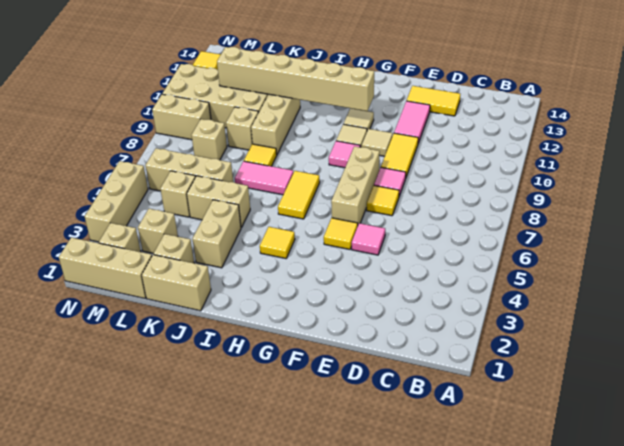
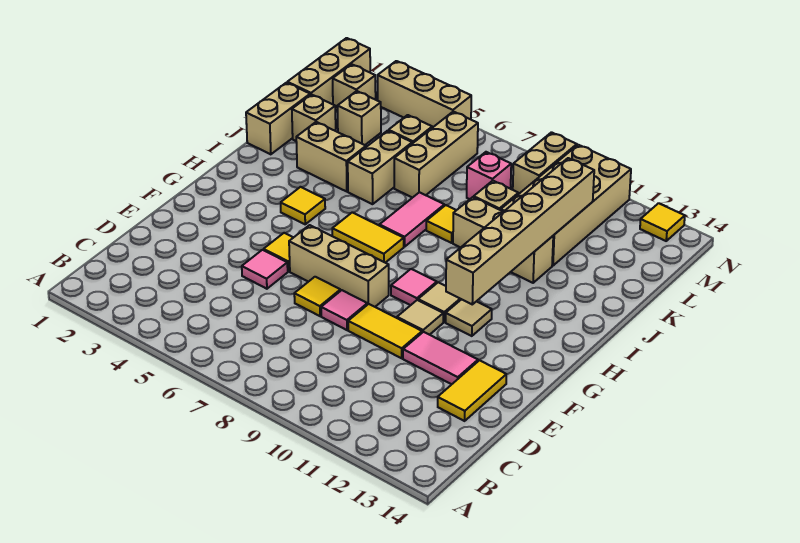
tan brick L8 level 1 -> pink brick L8 level 1

